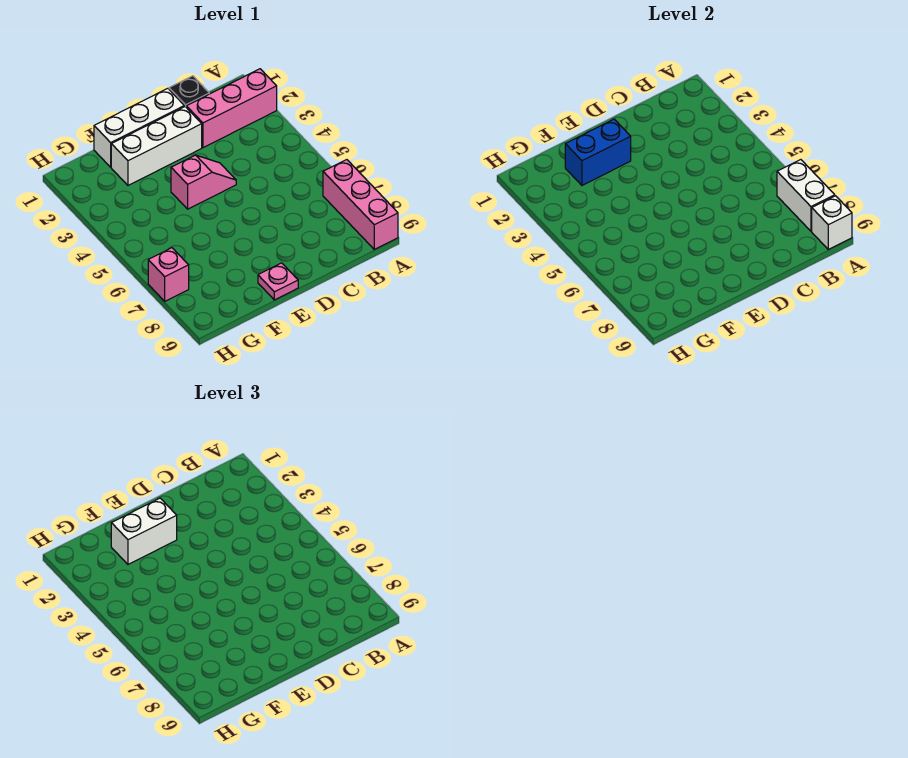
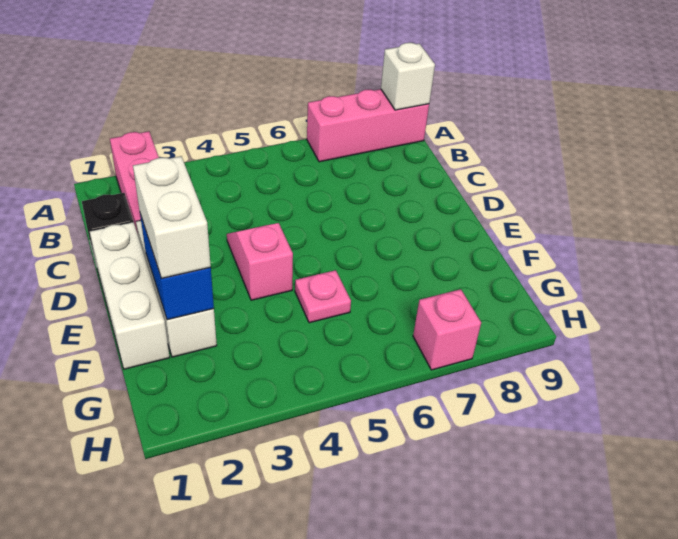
white brick A7:A8 level 2 -> none
pink plate E9 level 1 -> pink plate F5 level 1

